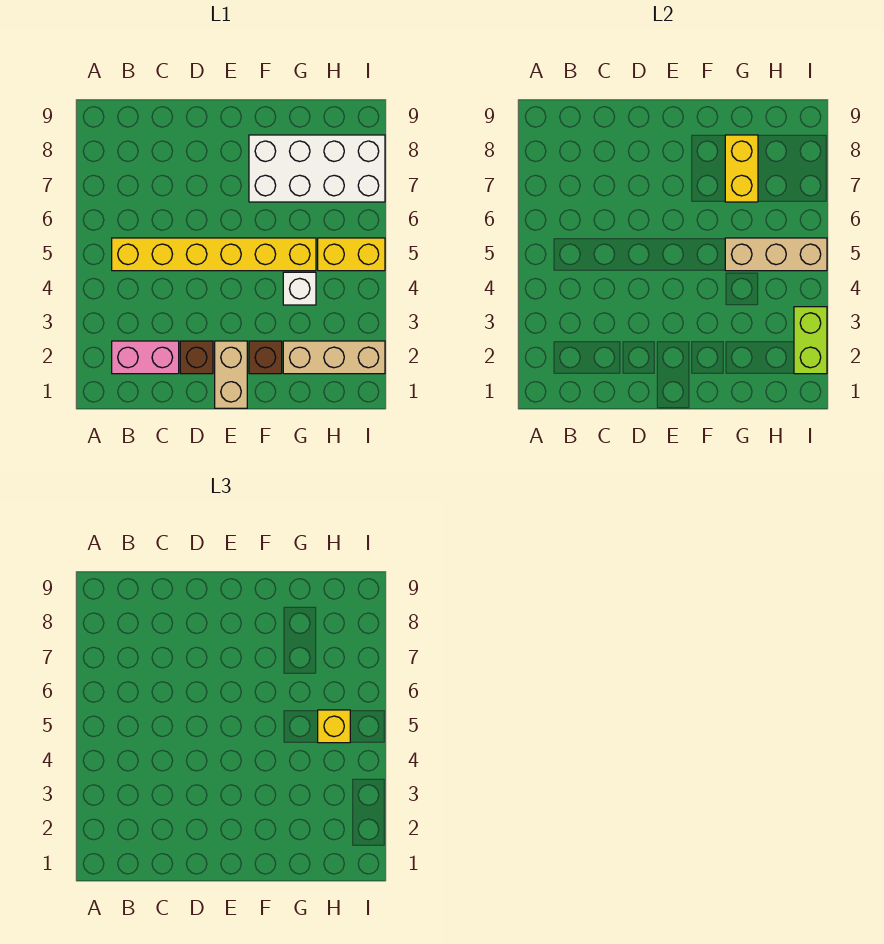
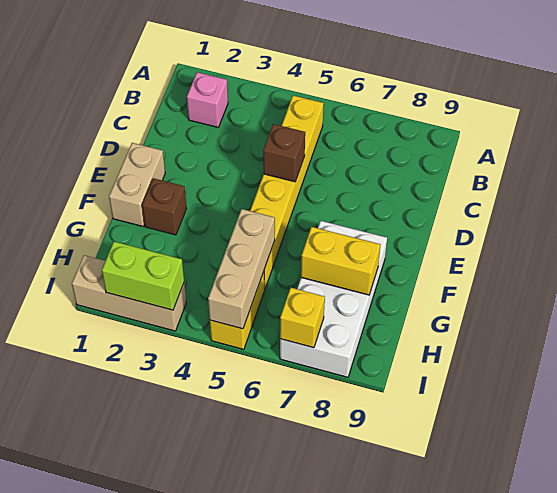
pink brick B2:C2 level 1 -> pink brick B2 level 1
brown brick D2 level 1 -> brown brick D5 level 2
tan brick E1:E2 level 1 -> tan brick E1:F1 level 1
tan brick G2:I2 level 1 -> tan brick I1:I3 level 1
white brick G4 level 1 -> none
yellow brick H5 level 3 -> yellow brick I7 level 2

